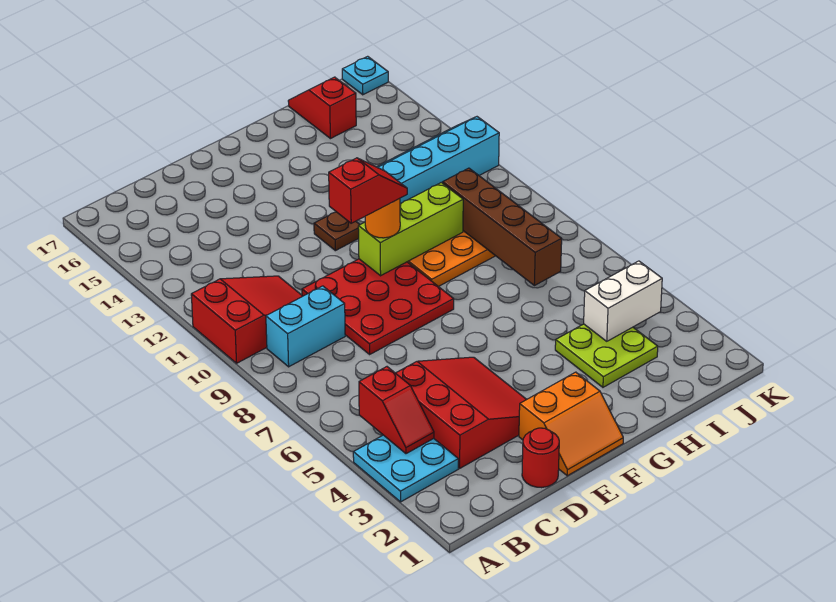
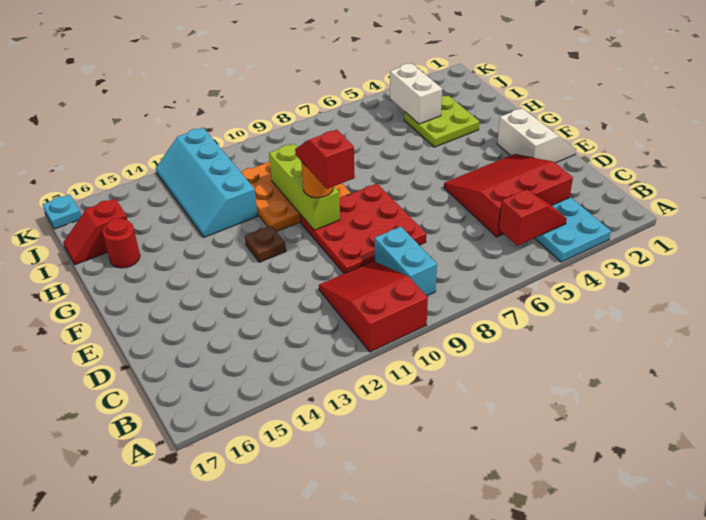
red round brick D1 level 1 -> red round brick H16 level 1
orange slope E1:F2 level 1 top 2 -> white slope E1:F2 level 1 top 2
brown brick I7:I10 level 2 -> none

